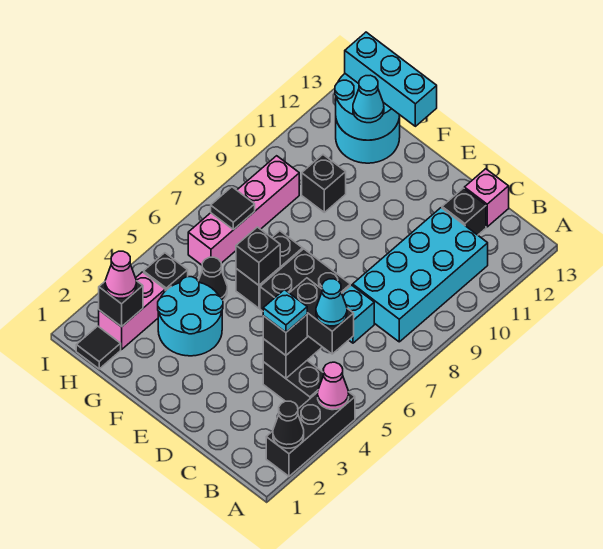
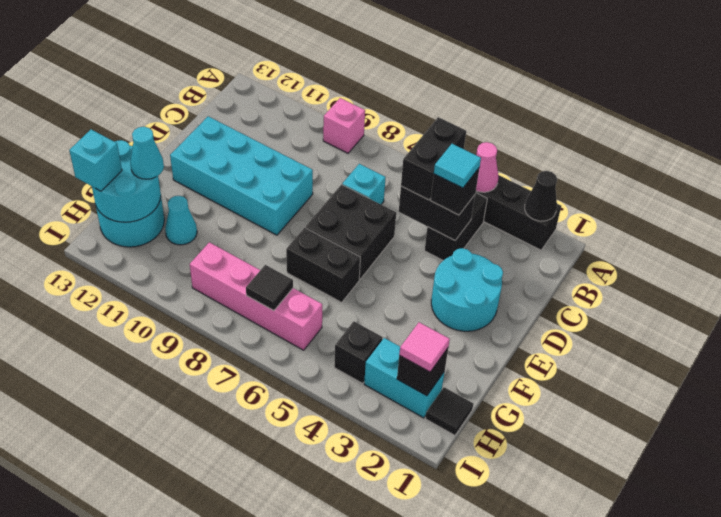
cyan cone B5 level 4 -> cyan cone G11 level 1
cyan brick B8:C11 level 1 -> cyan brick D9:E12 level 1
cyan plate C4 level 4 -> cyan tile C4 level 4
black brick C12 level 1 -> none
pink brick C13 level 1 -> pink brick A9 level 1
cyan round brick F3:G4 level 1 -> cyan round brick D2:E3 level 1
black brick F6 level 2 -> none
cyan brick F13:H13 level 3 -> cyan brick H13 level 3
black cone G5 level 1 -> none
black brick G10 level 1 -> none
pink brick H2:H3 level 1 -> cyan brick H2:H3 level 1
pink cone H2 level 3 -> pink tile H2 level 3

